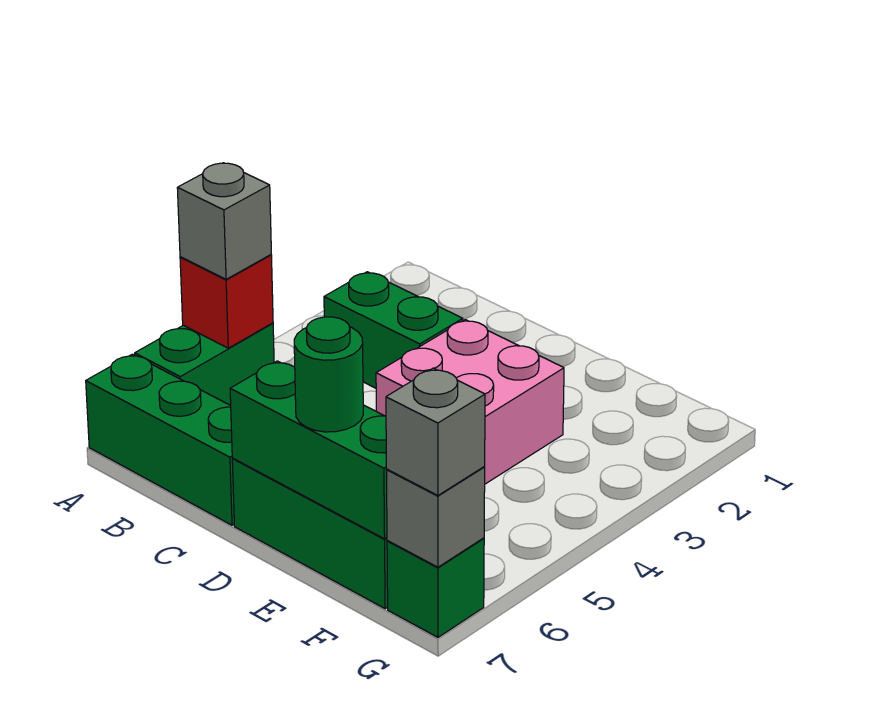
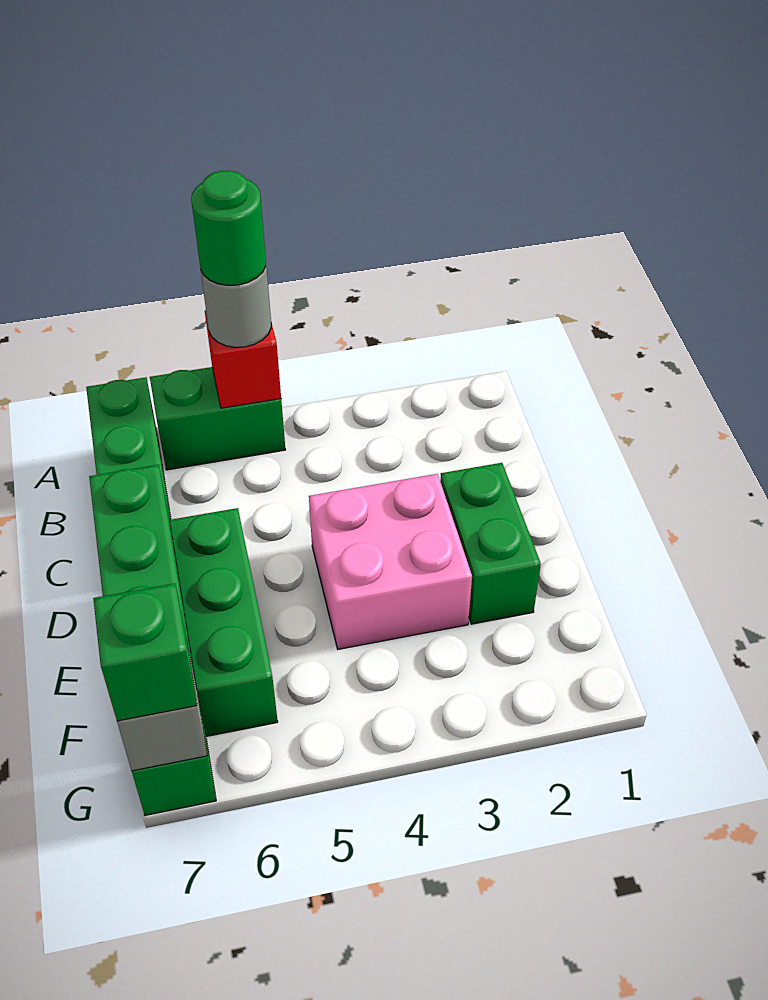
grey brick A5 level 3 -> grey round brick A5 level 3
green brick B3:C3 level 1 -> green brick D2:E2 level 1
green round brick E7 level 3 -> green round brick A5 level 4
grey brick G7 level 3 -> green brick G7 level 3

